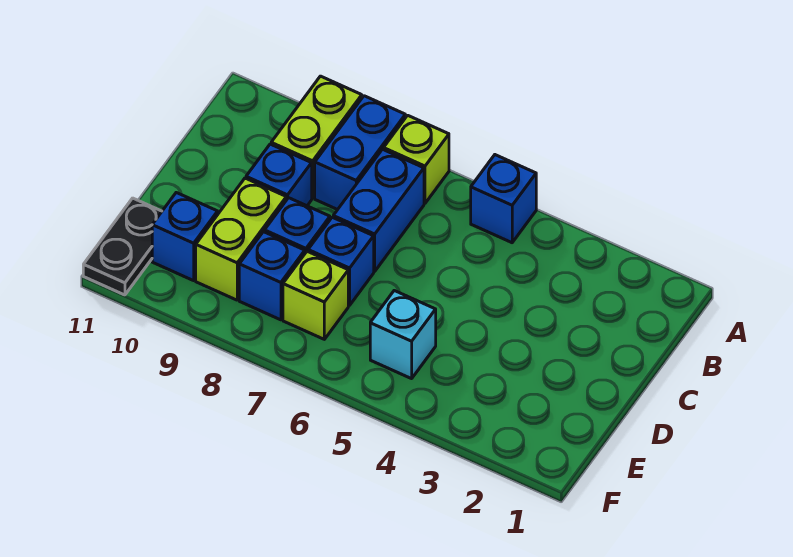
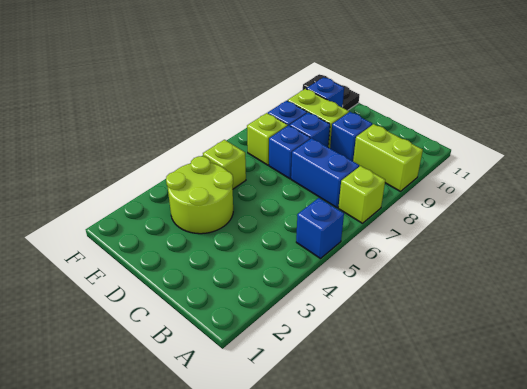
blue brick A8:B8 level 1 -> none
none -> lime round brick D3:E4 level 1
cyan brick E5 level 1 -> lime brick E5 level 1

